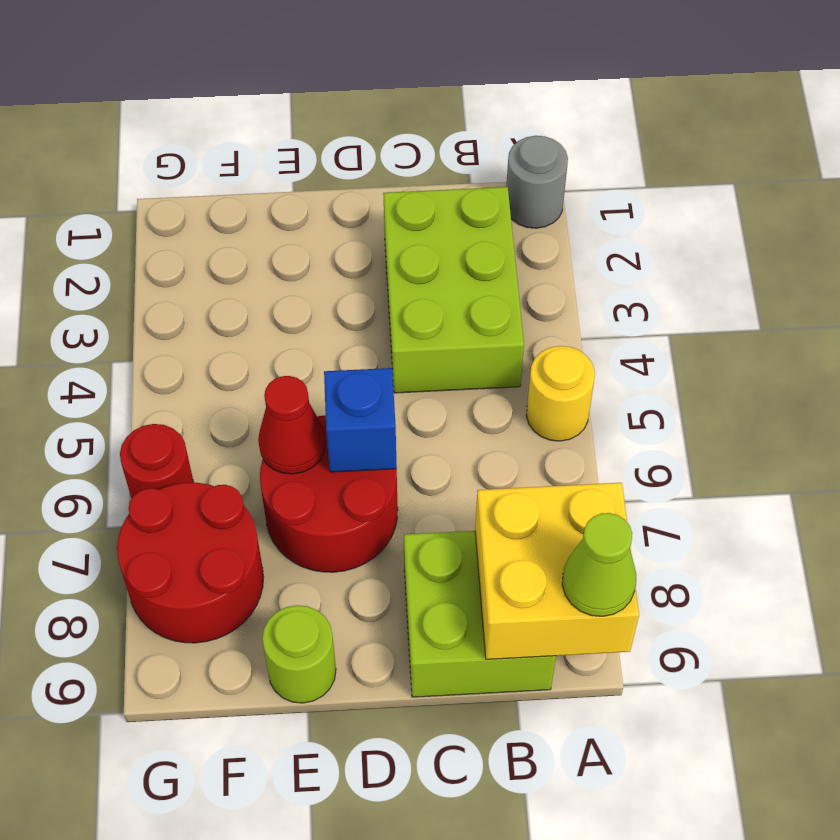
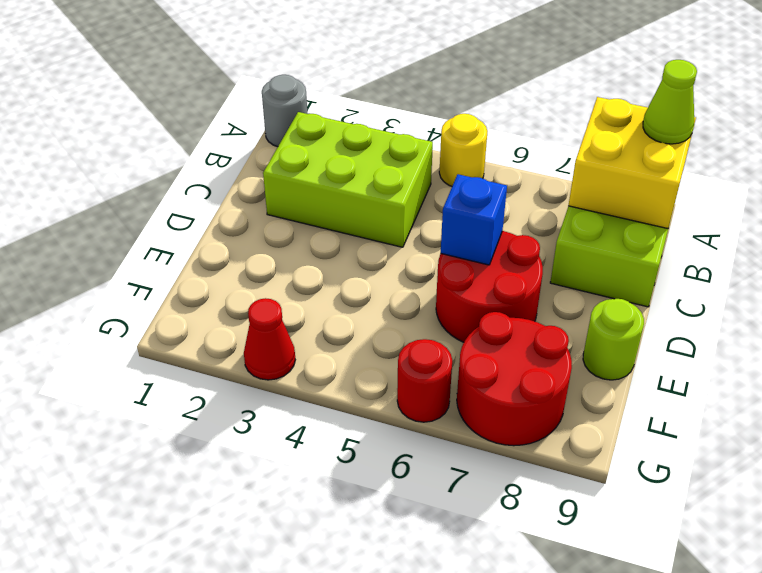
red cone E6 level 2 -> red cone G3 level 1

